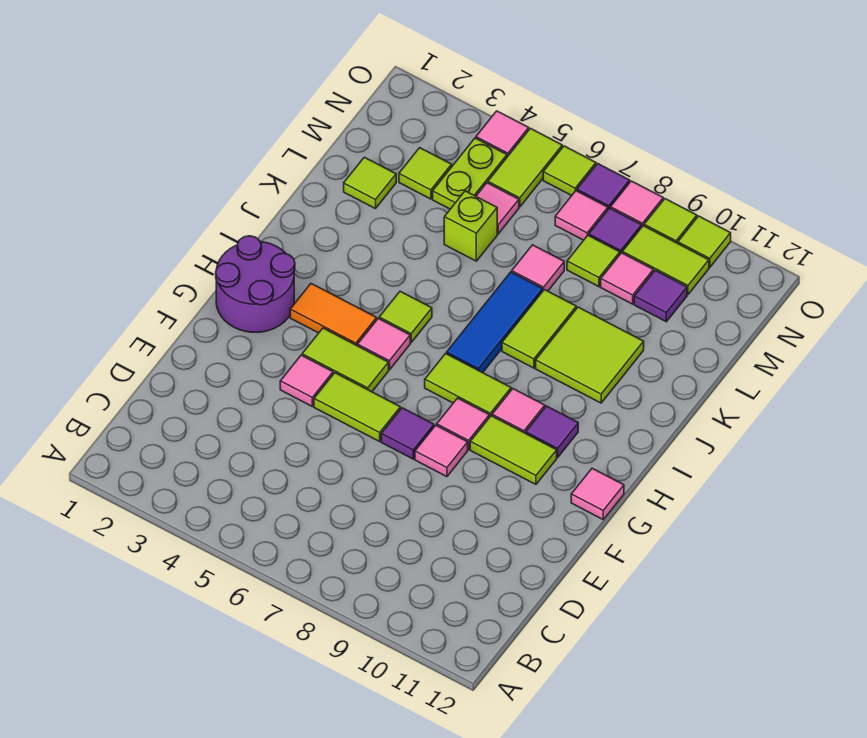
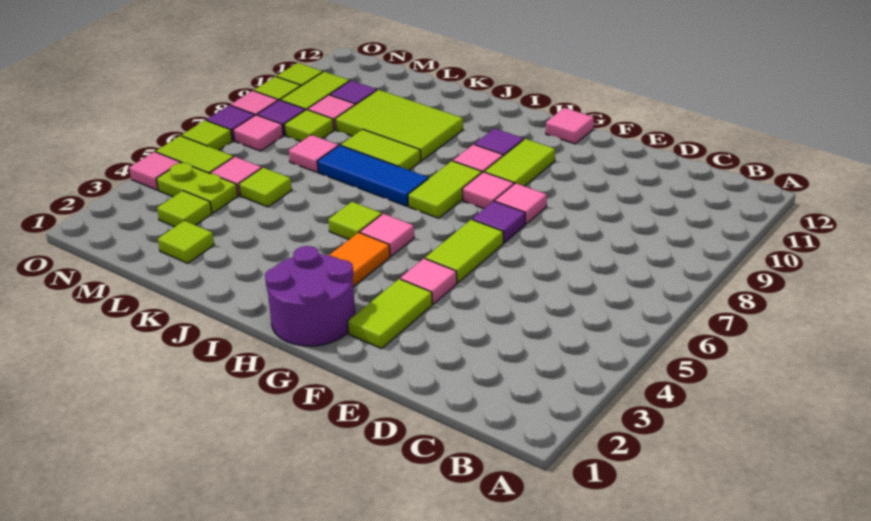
lime tile G4:G5 level 1 -> lime tile F2:F3 level 1
lime tile J9:K10 level 1 -> lime tile J9:L10 level 1
lime brick L5 level 1 -> lime tile L5 level 1

